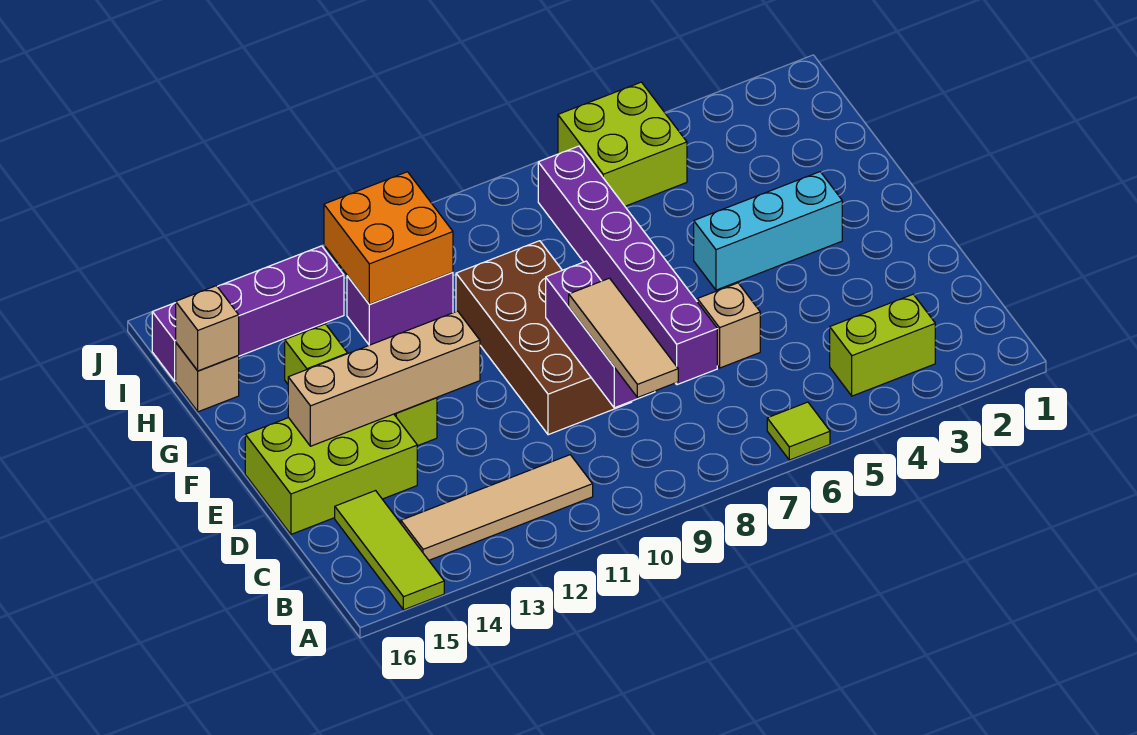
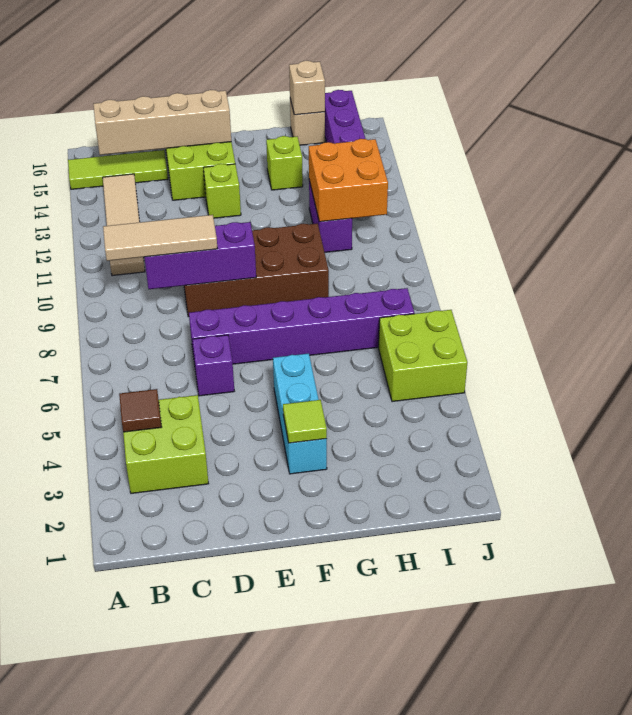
lime tile A6 level 1 -> lime tile F3 level 2
lime brick B3:B4 level 1 -> lime brick B3:C4 level 1
none -> brown tile B4 level 2
tan brick D6 level 1 -> purple brick D6 level 1
tan brick E12:E15 level 2 -> tan brick B15:E15 level 2

